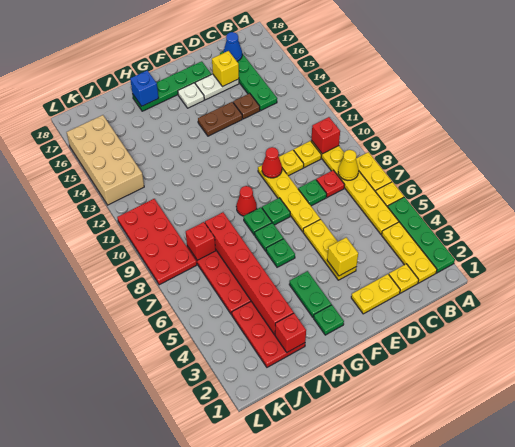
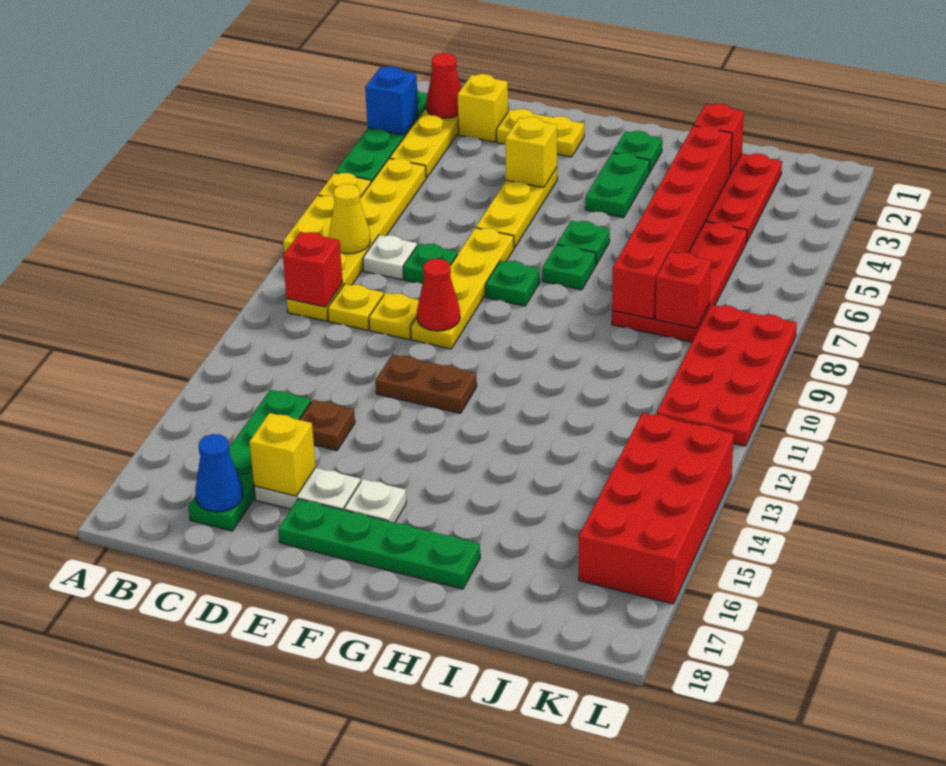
yellow plate C2 level 1 -> yellow brick C2 level 1
red plate C8 level 1 -> white plate C8 level 1
brown plate E14:F14 level 1 -> brown plate E12:F12 level 1
green plate G8 level 1 -> none
red cone G9 level 1 -> red cone B2 level 2
blue brick H17 level 2 -> blue brick A3 level 2
tan brick K13:L16 level 1 -> red brick K13:L16 level 1

